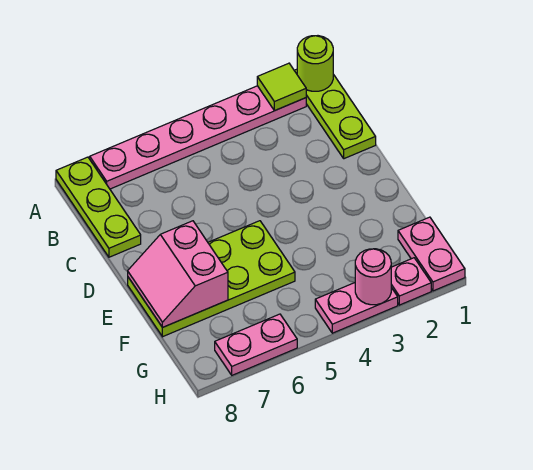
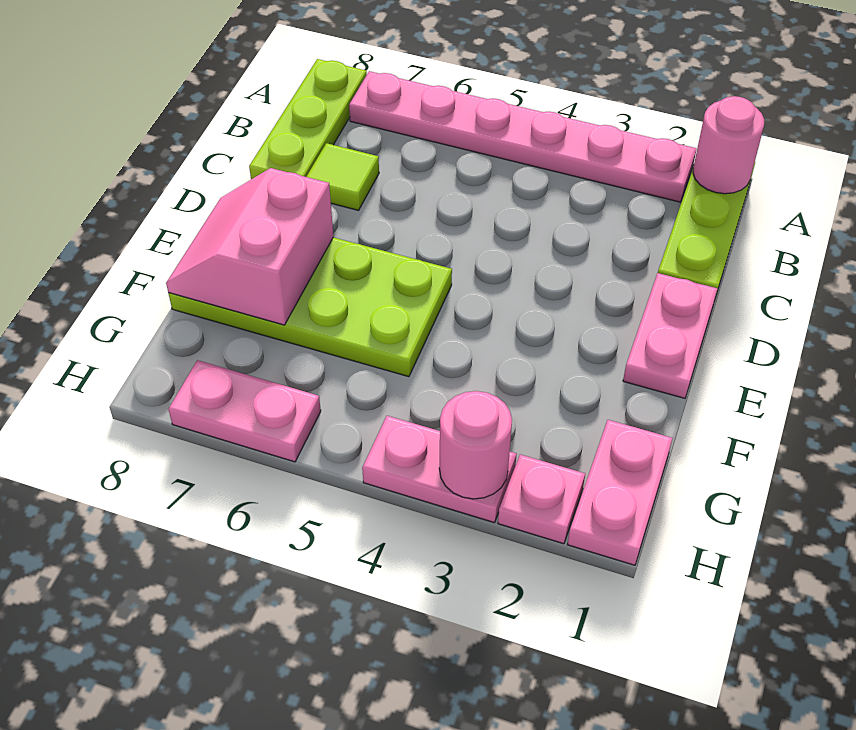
lime round brick A1 level 2 -> pink round brick A1 level 2
lime tile A2 level 2 -> lime tile C7 level 1
none -> pink plate D1:E1 level 1

